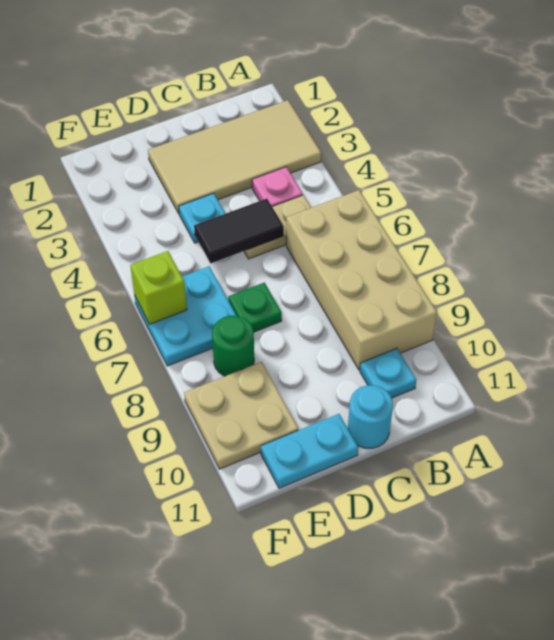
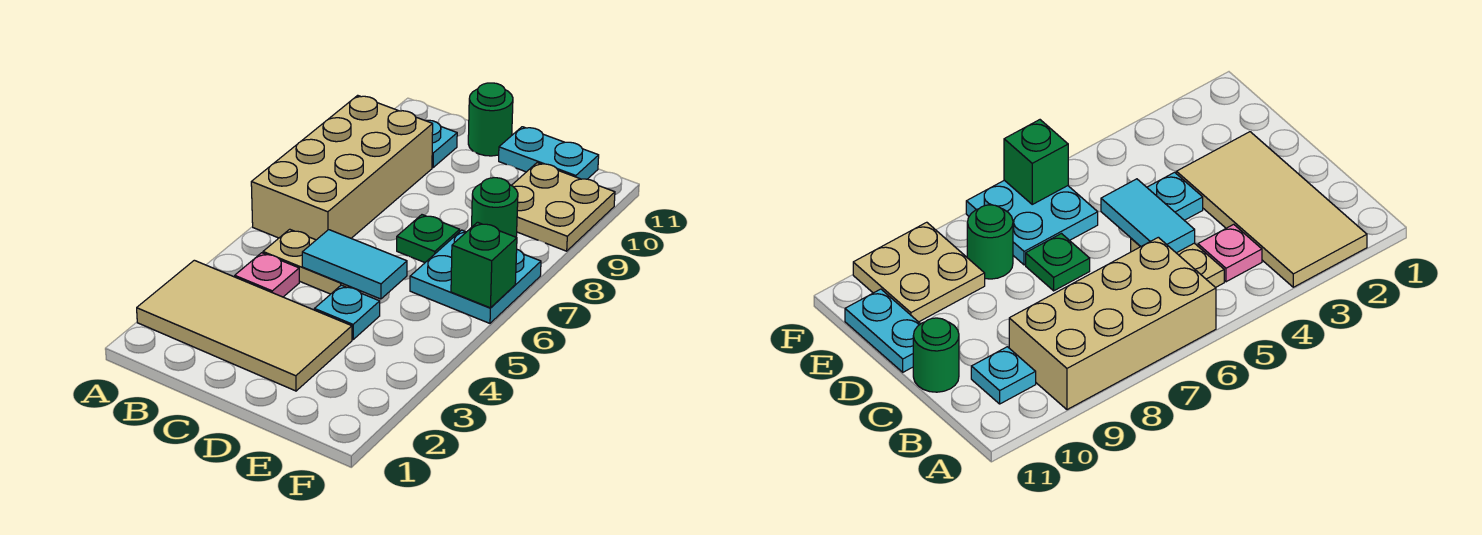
black tile C5:D5 level 2 -> cyan tile C5:D5 level 2
cyan round brick C11 level 1 -> green round brick C11 level 1
lime brick F6 level 2 -> green brick F6 level 2

